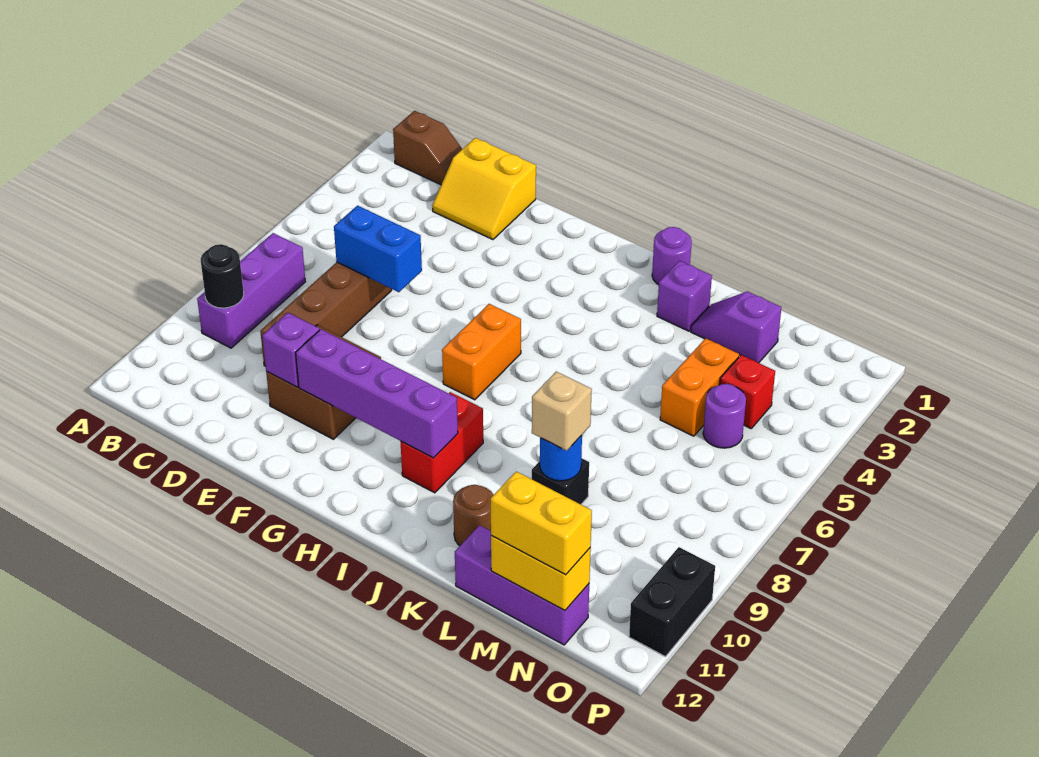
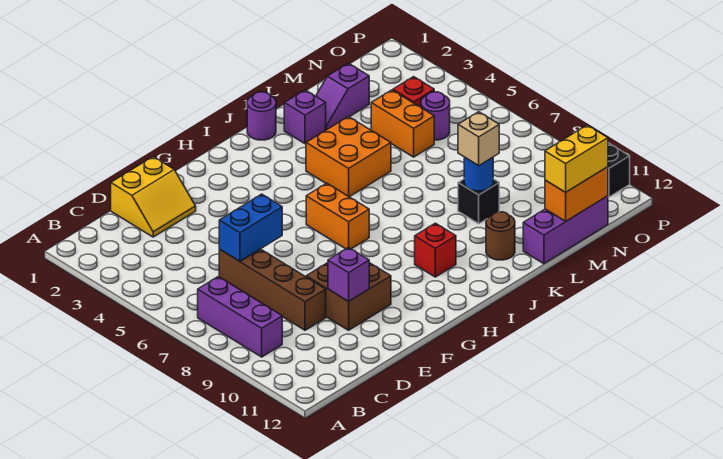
brown slope B1:C1 level 1 top B -> none
black round brick B9 level 2 -> none
purple brick F10:I10 level 2 -> none
red brick I9:I10 level 1 -> red brick I10 level 1
none -> orange brick J4:K5 level 1
yellow brick M12:N12 level 2 -> orange brick M12:N12 level 2

